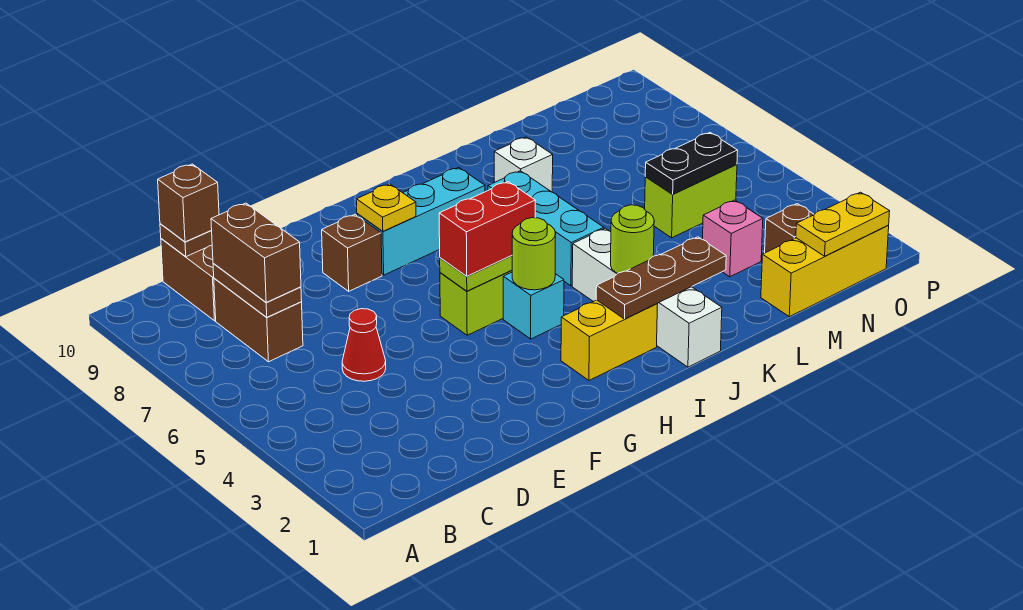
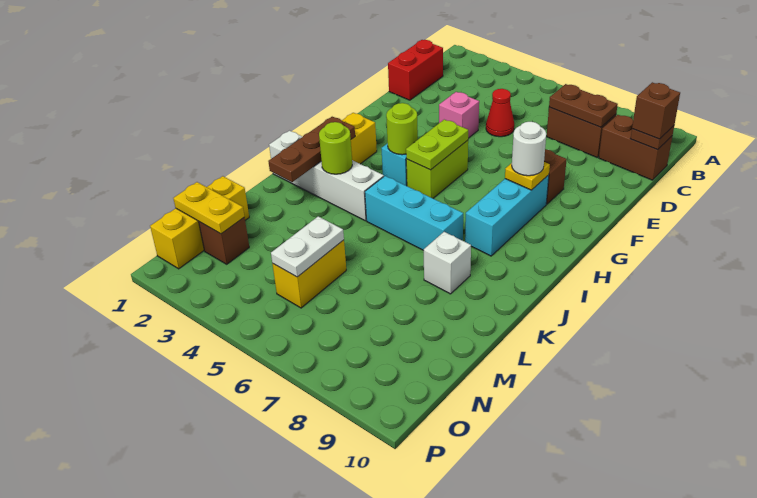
brown brick C7:C8 level 3 -> none
red brick G5:H5 level 3 -> red brick C1:D1 level 1
none -> white round brick G8 level 3
pink brick M3 level 1 -> pink brick E4 level 1
lime brick M5:N5 level 1 -> yellow brick M5:N5 level 1
black plate M5:N5 level 2 -> white plate M5:N5 level 2
yellow plate N1:O1 level 2 -> yellow plate N1:N2 level 2

